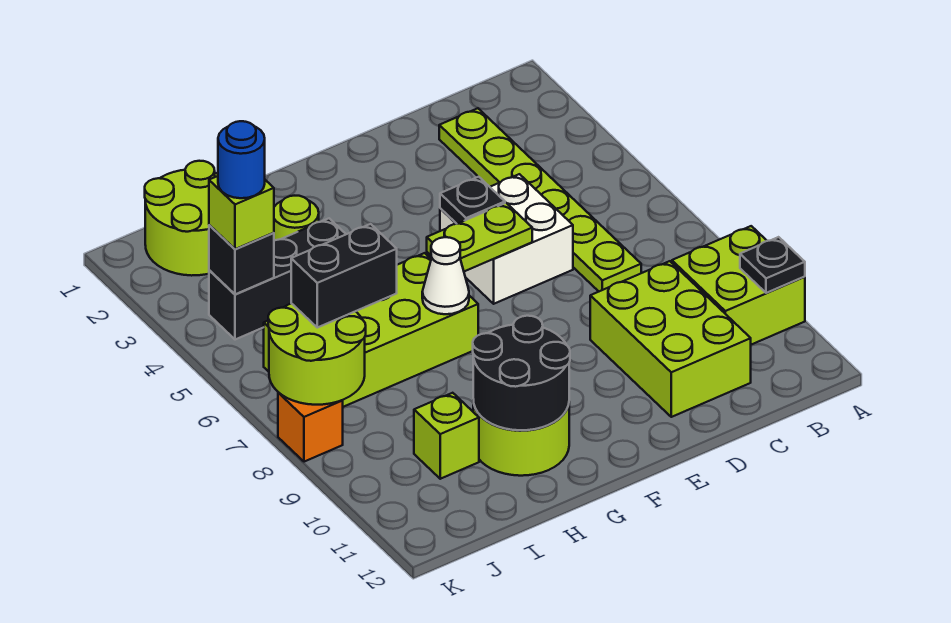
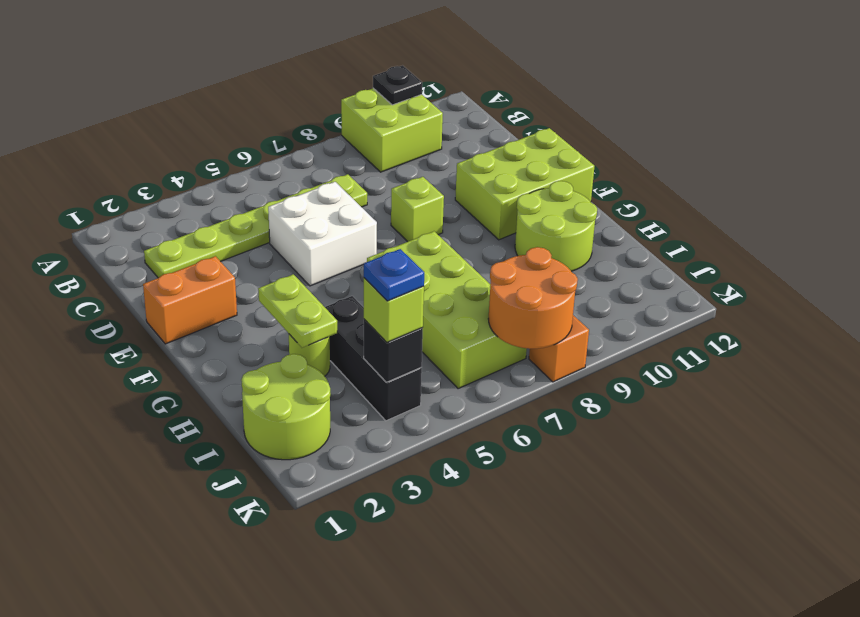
lime brick C9:D11 level 1 -> lime brick E10:F12 level 1
none -> orange brick E1:E2 level 1
black plate E5 level 2 -> none
lime plate E6:F6 level 2 -> lime plate G3:H3 level 2
white cone G7 level 2 -> none
black round brick G10:H11 level 2 -> none
black brick I7:J7 level 3 -> none
lime brick I10 level 1 -> lime brick E8 level 1
blue round brick J4 level 4 -> blue plate J4 level 4
lime round brick J7:K8 level 2 -> orange round brick J7:K8 level 2

